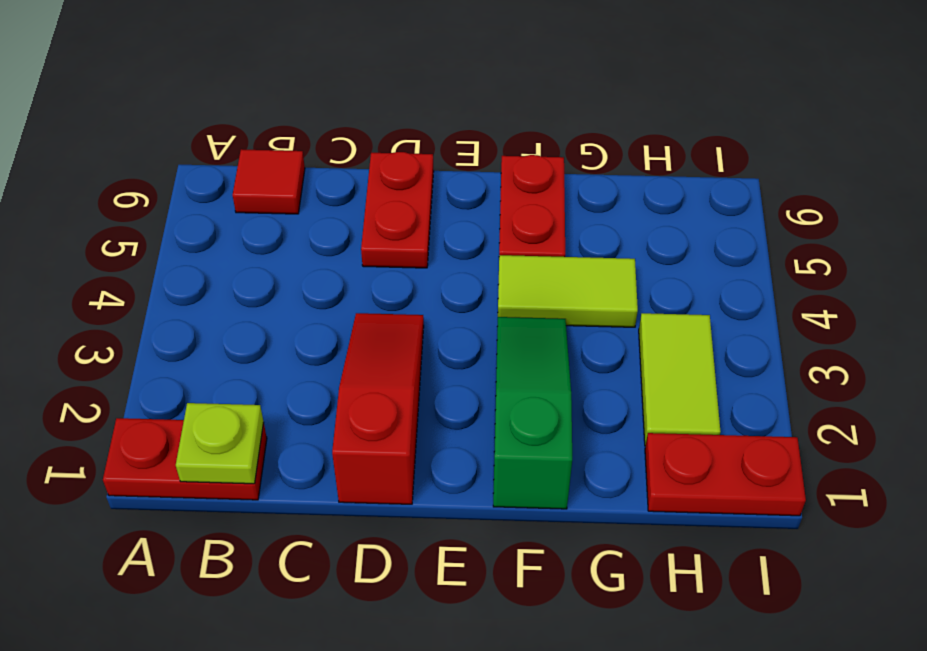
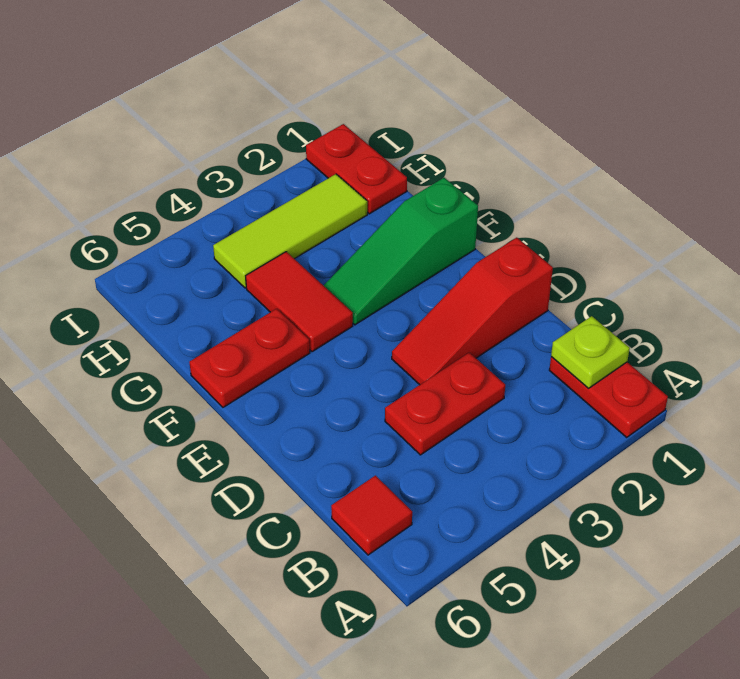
red plate D5:D6 level 1 -> red plate C3:C4 level 1
lime tile F4:G4 level 1 -> red tile F4:G4 level 1
lime tile H2:H3 level 1 -> lime tile H2:H4 level 1

